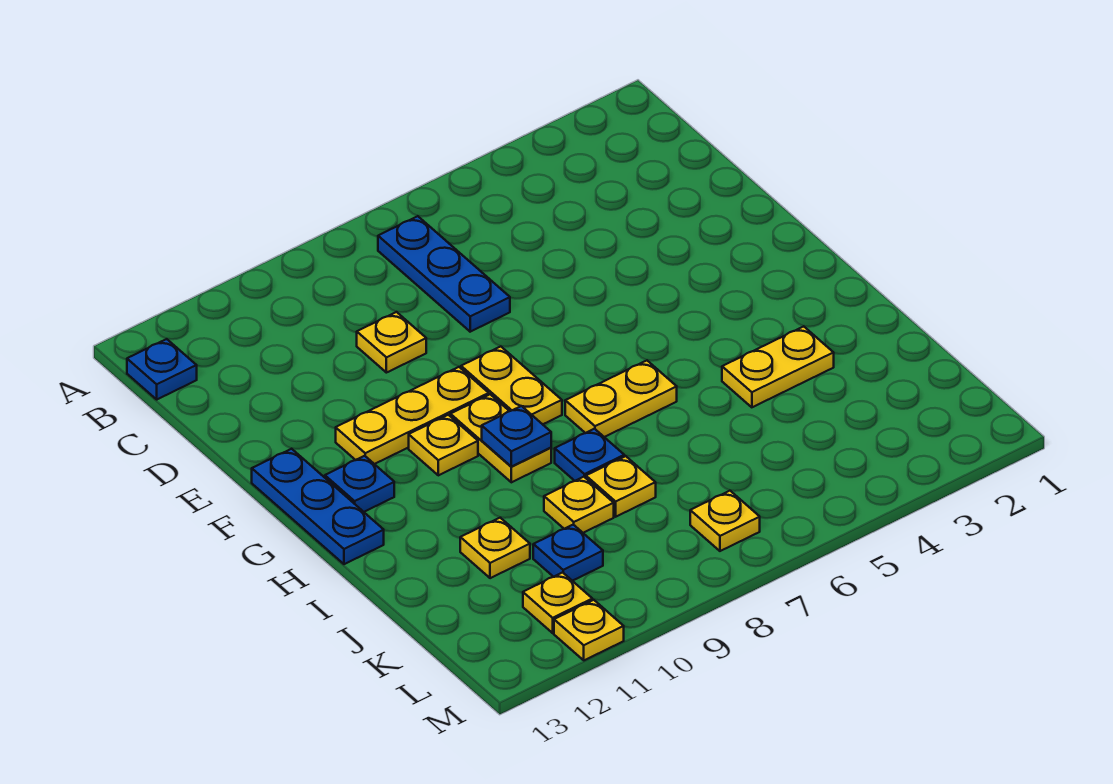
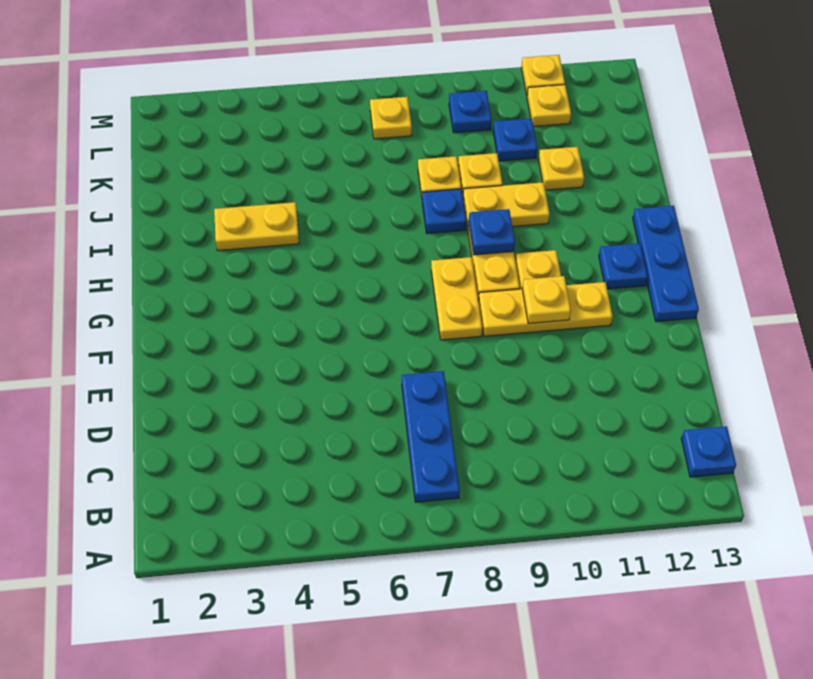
yellow plate D9 level 1 -> yellow plate F10 level 2
yellow plate H6:H7 level 1 -> yellow plate I9:I10 level 1
none -> blue plate L9 level 1

